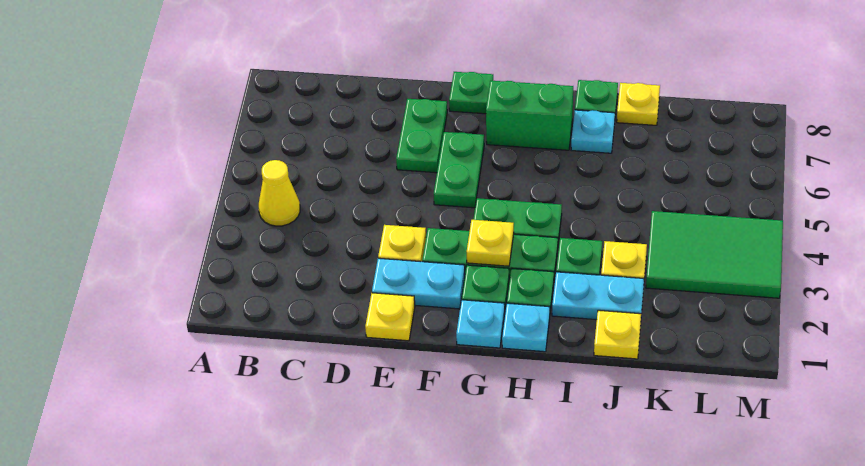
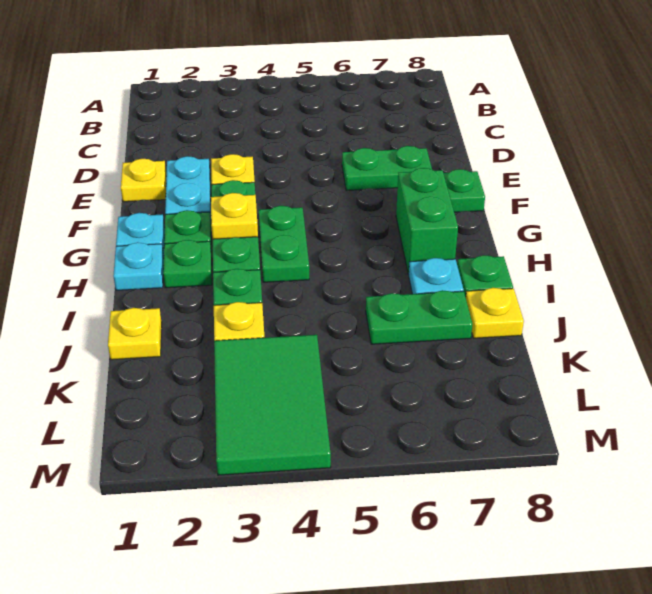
yellow cone B4 level 1 -> none
green plate F5:F6 level 1 -> green plate J6:J7 level 1
cyan plate I2:J2 level 1 -> none

